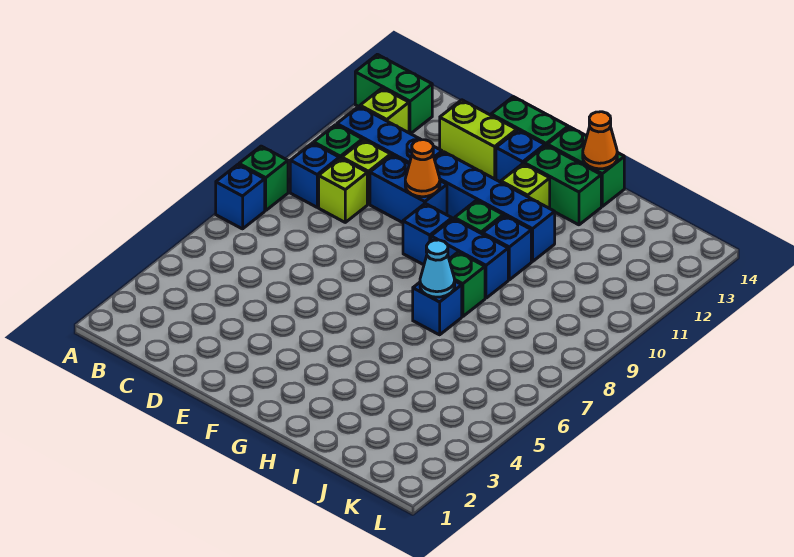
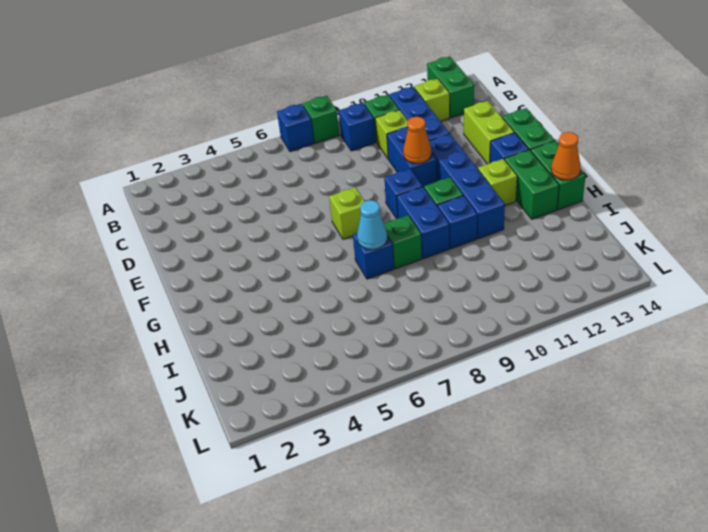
lime brick C9 level 1 -> lime brick F7 level 1

